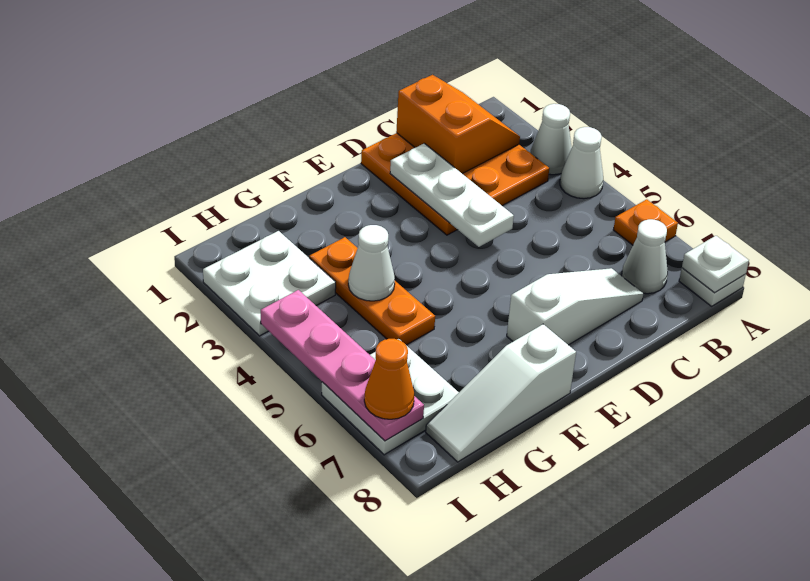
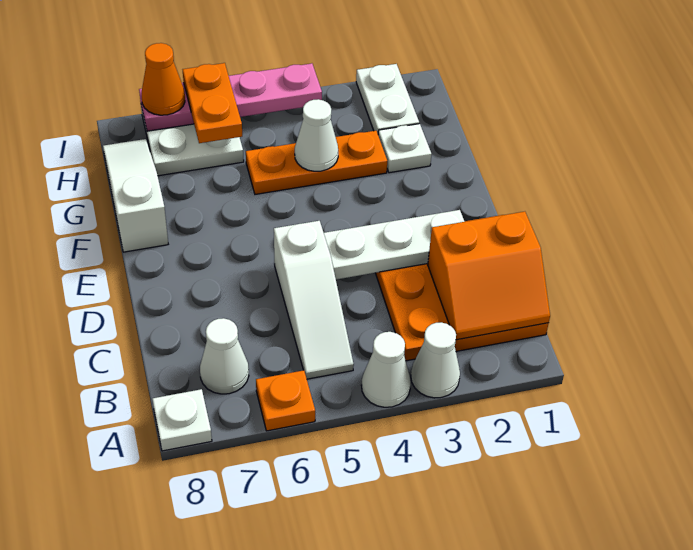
white plate A8 level 2 -> white plate G2 level 1
white slope C7:E7 level 1 top E -> white slope B5:D5 level 1 top D
white plate H2:I3 level 1 -> white plate H2:I2 level 1
none -> orange plate H6:I6 level 3

